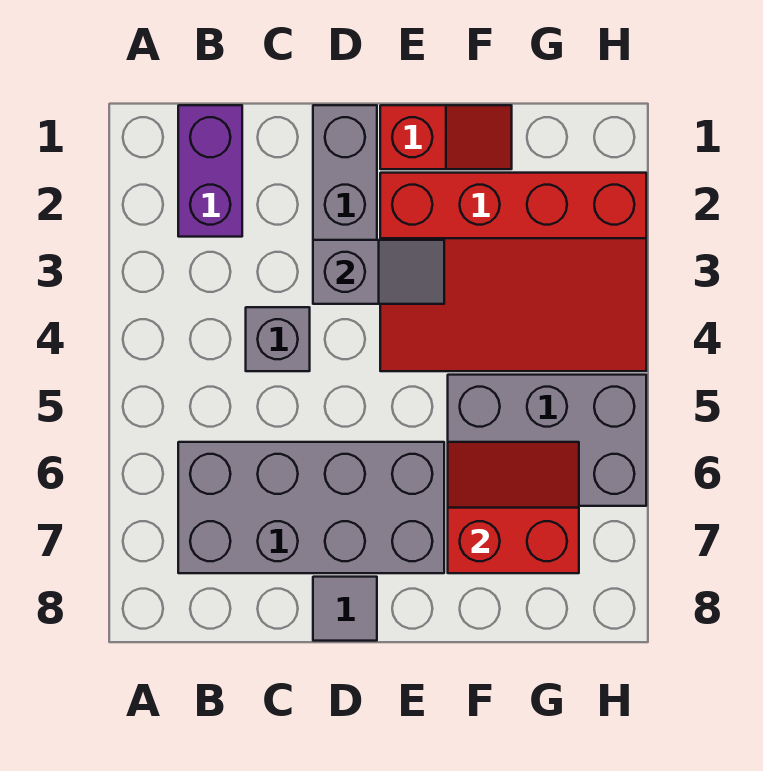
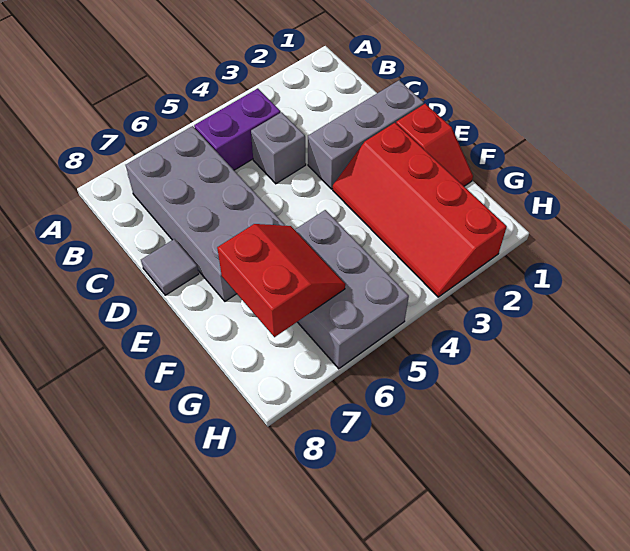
purple brick B1:B2 level 1 -> purple brick B4:B5 level 1
grey slope D3:E3 level 2 top D -> none
red slope E2:H4 level 1 top 2 -> red slope E2:H3 level 1 top 2

